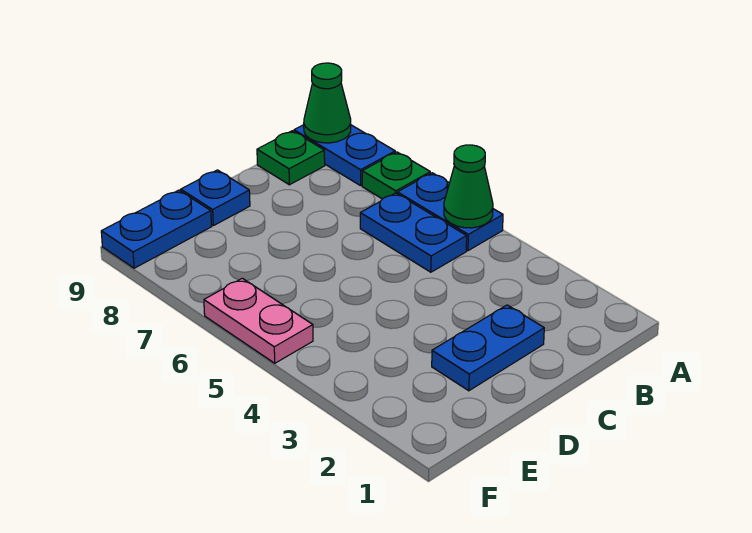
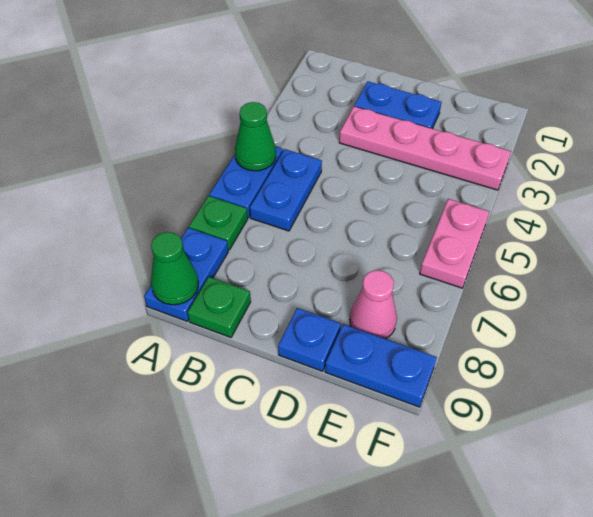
none -> pink plate C3:F3 level 1
none -> pink cone E8 level 1

